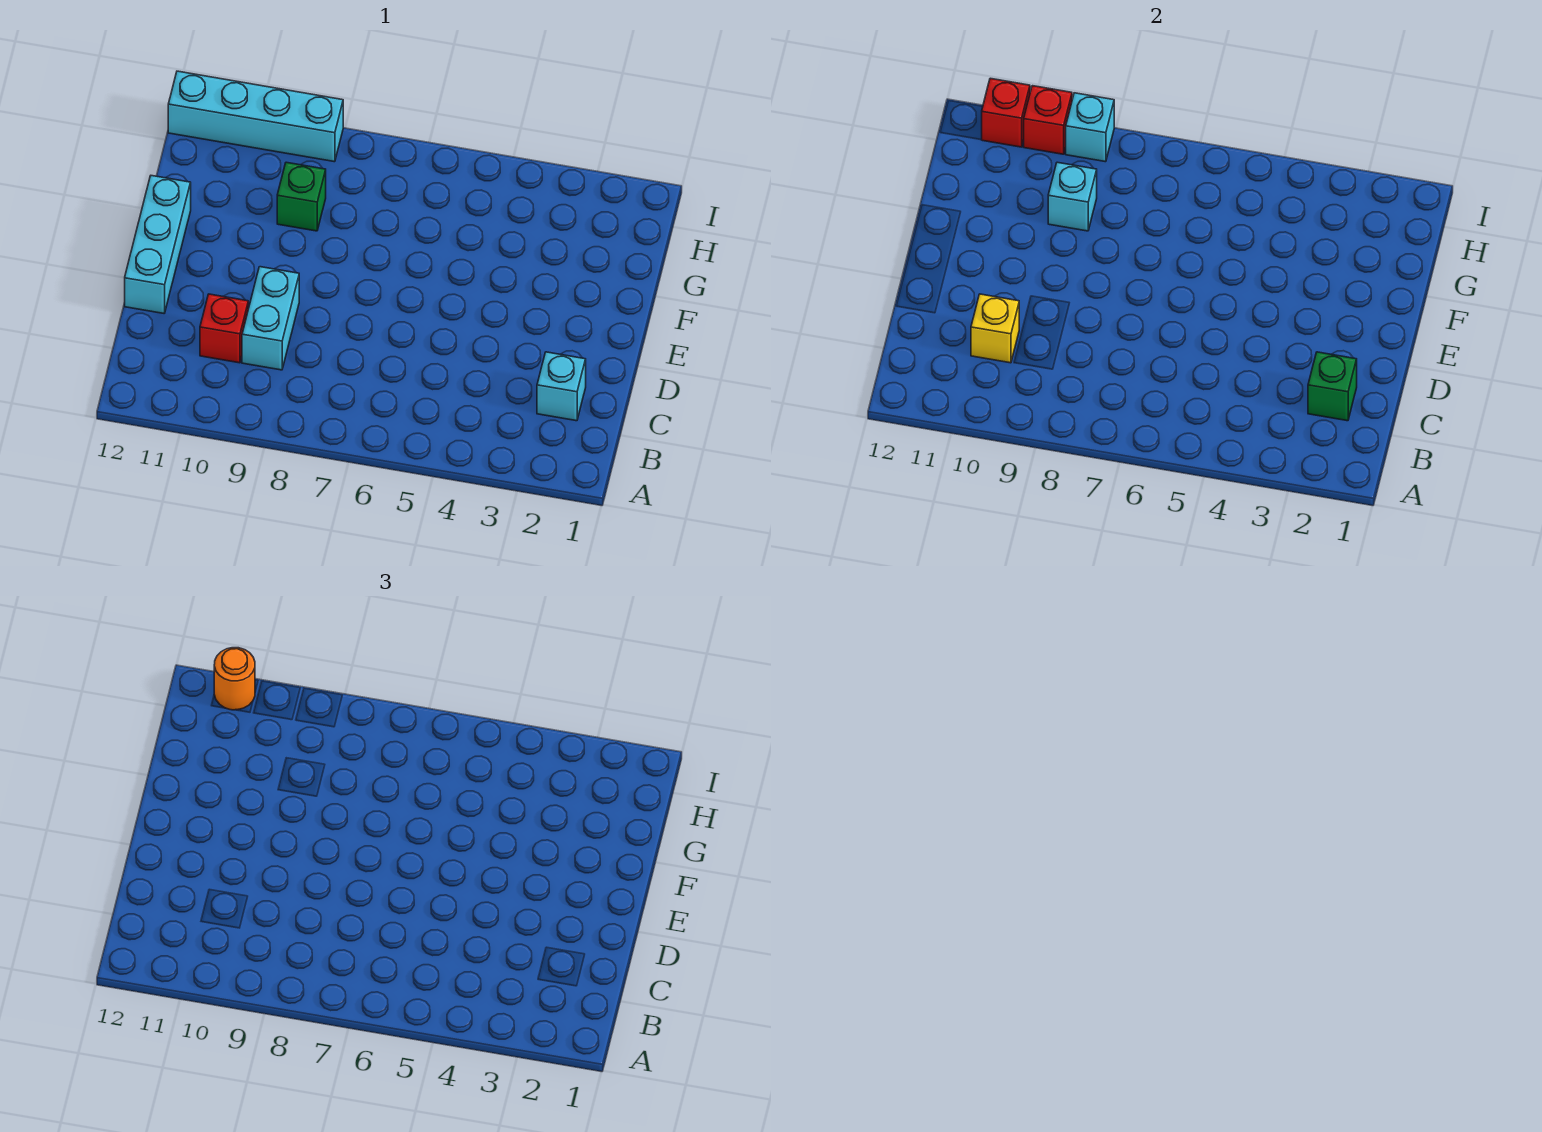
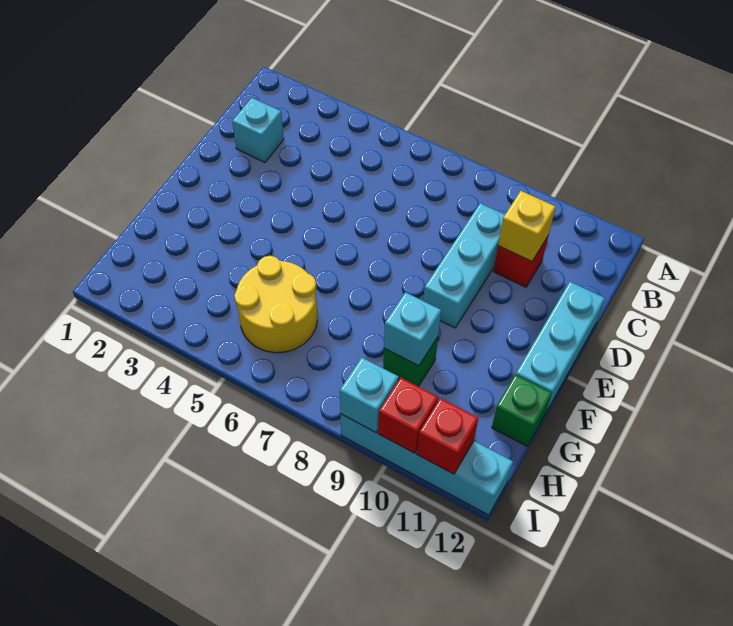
green brick C2 level 2 -> green brick G12 level 1
cyan brick C9:D9 level 1 -> cyan brick C9:E9 level 1
none -> yellow round brick G5:H6 level 1
orange round brick I11 level 3 -> none

